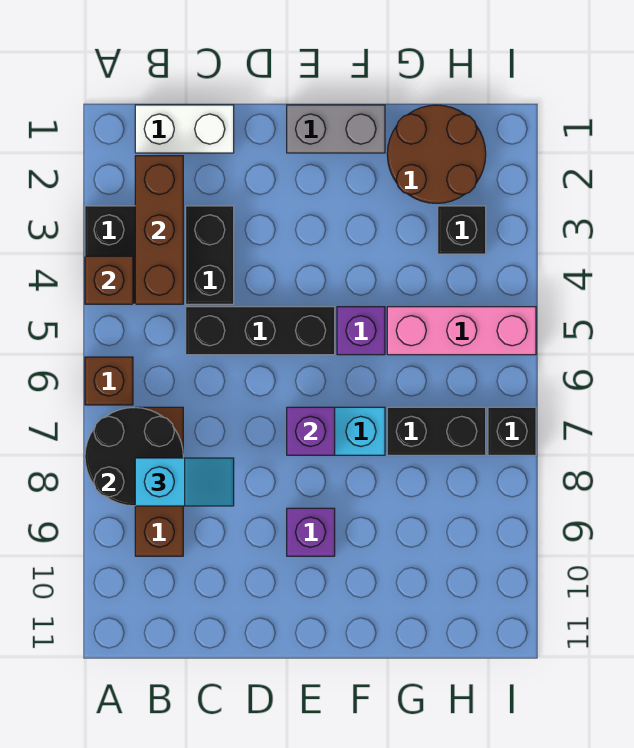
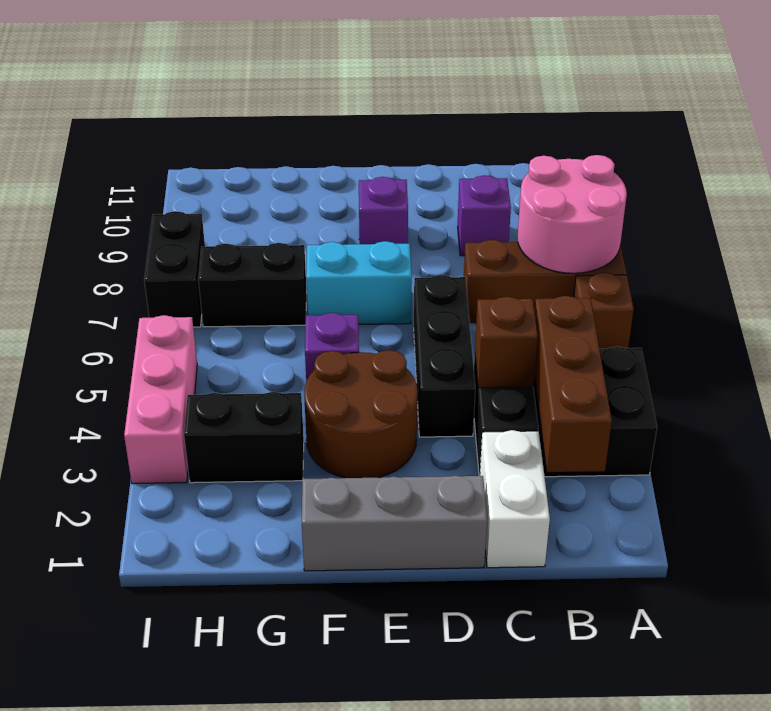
brown brick A4 level 2 -> brown brick C4 level 2
black round brick A7:B8 level 2 -> pink round brick A7:B8 level 2
white brick B1:C1 level 1 -> white brick C1:C2 level 1
brown brick B7:B9 level 1 -> brown brick A7:C7 level 1
cyan slope B8:C8 level 3 top B -> none
black brick C5:E5 level 1 -> black brick D4:D6 level 1
grey brick E1:F1 level 1 -> grey brick D1:F1 level 1
purple brick E7 level 2 -> purple brick C9 level 1
brown round brick G1:H2 level 1 -> brown round brick E3:F4 level 1
pink brick G5:I5 level 1 -> pink brick I3:I5 level 1
black brick H3 level 1 -> black brick G3:H3 level 1
black brick I7 level 1 -> black brick I7:I8 level 1

